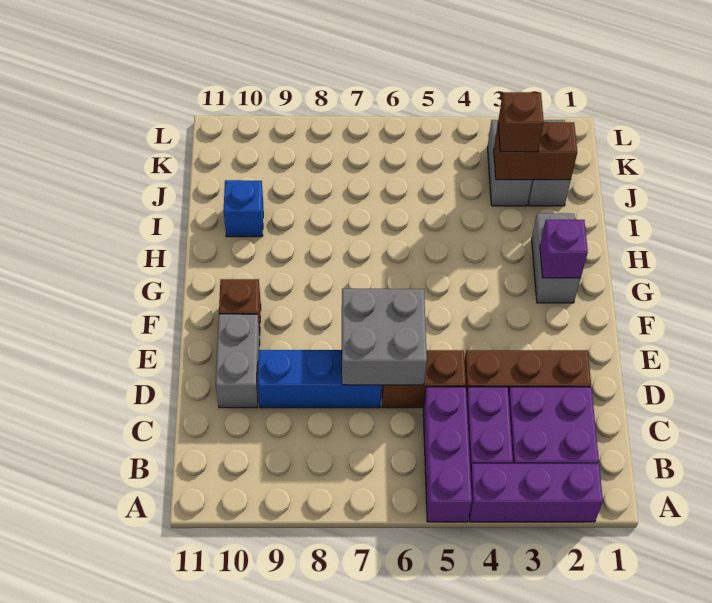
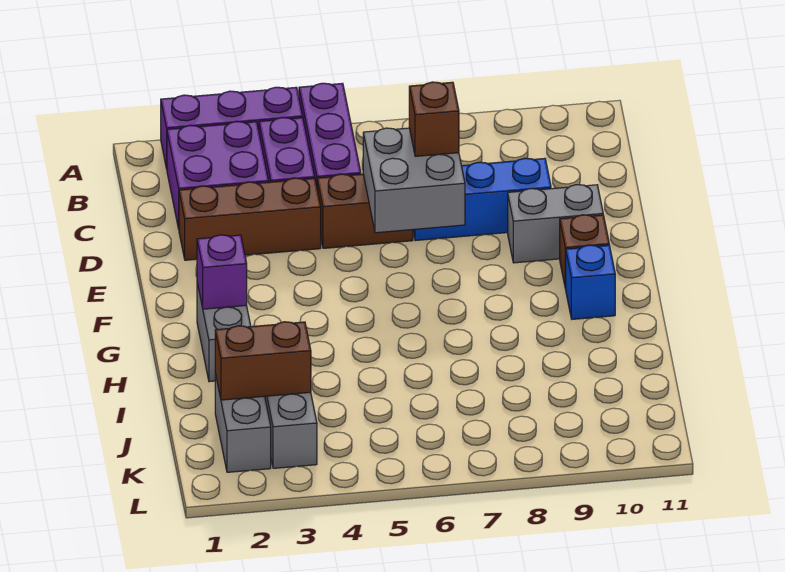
grey brick D10:E10 level 1 -> grey brick E9:E10 level 1
blue brick I10 level 1 -> blue brick G10 level 1
brown brick J3 level 3 -> brown brick D7 level 3

